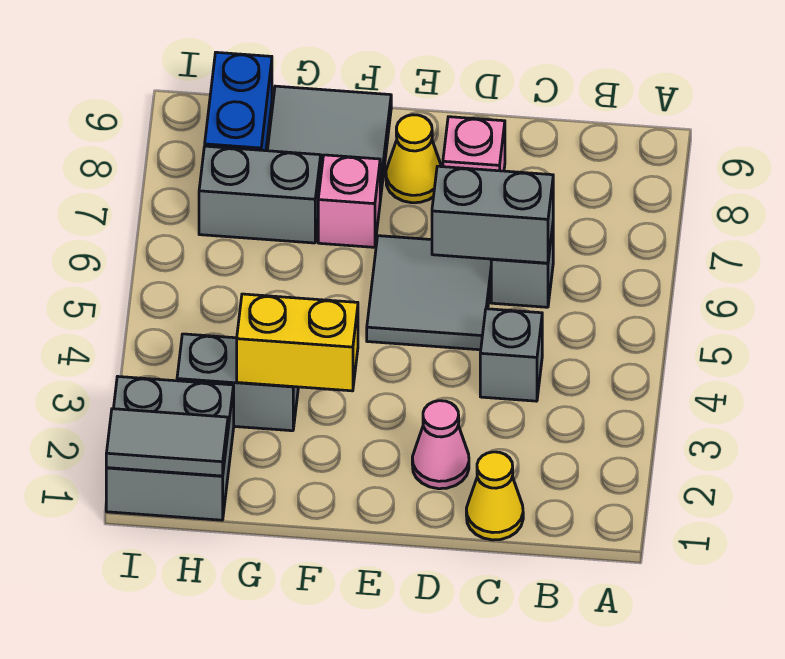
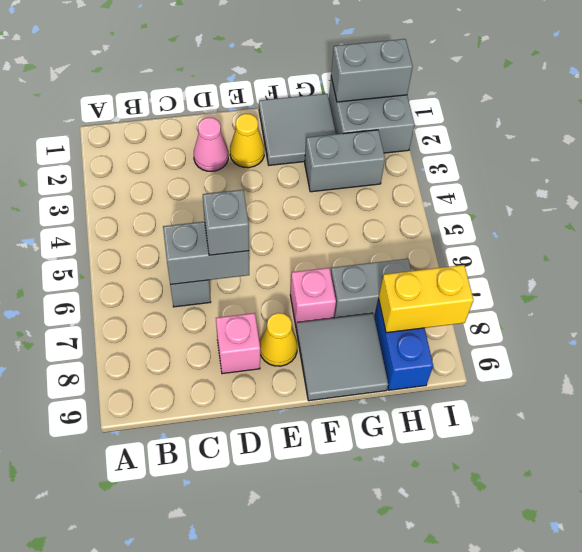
yellow cone C1 level 1 -> yellow cone E2 level 1
grey brick C4 level 1 -> grey brick D6 level 3
grey tile D5:E6 level 1 -> grey tile F1:G2 level 1
yellow brick F3:G3 level 2 -> yellow brick H8:I8 level 2
grey tile H1:I1 level 2 -> grey brick H1:I1 level 2

